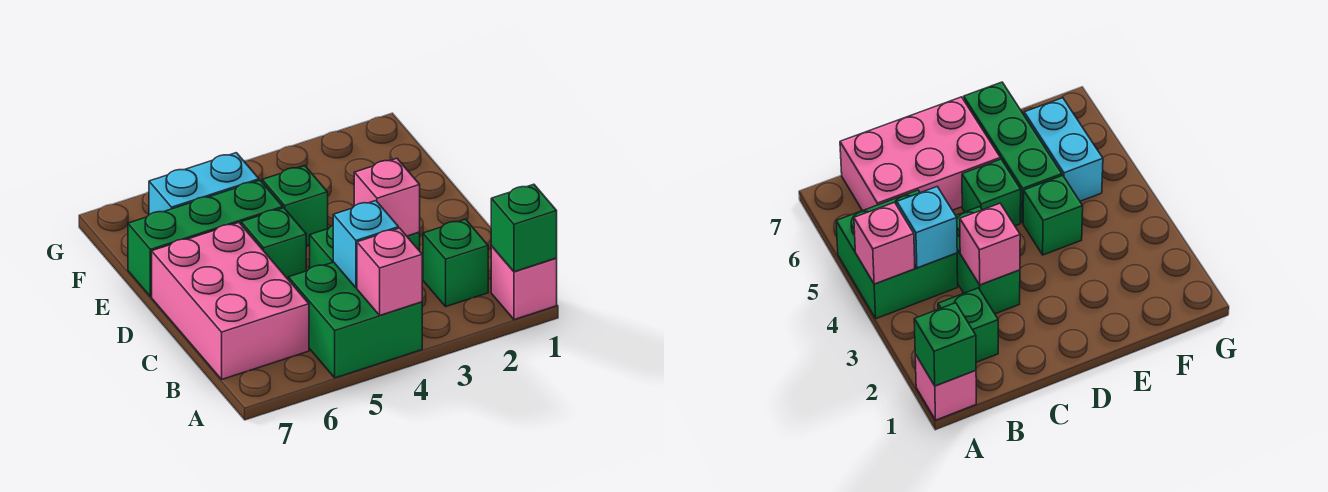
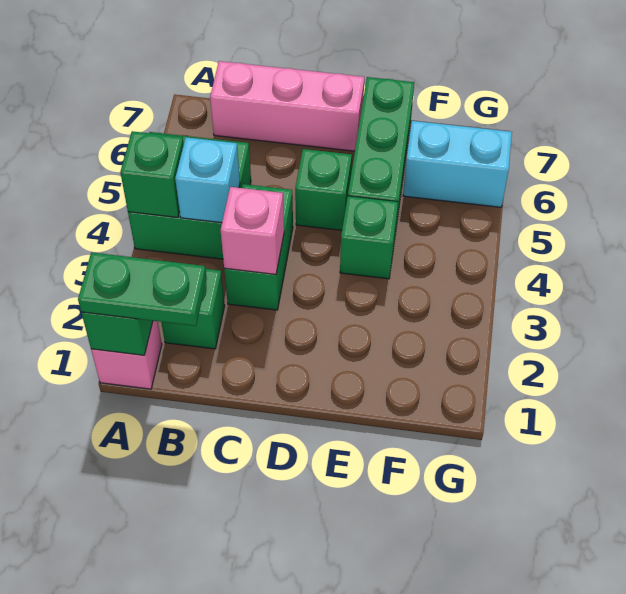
none -> green plate A1:B1 level 3
pink brick A4 level 2 -> green brick A4 level 2
pink brick B6:D7 level 1 -> pink brick B7:D7 level 1
cyan brick F5:F6 level 1 -> cyan brick F6:G6 level 1

